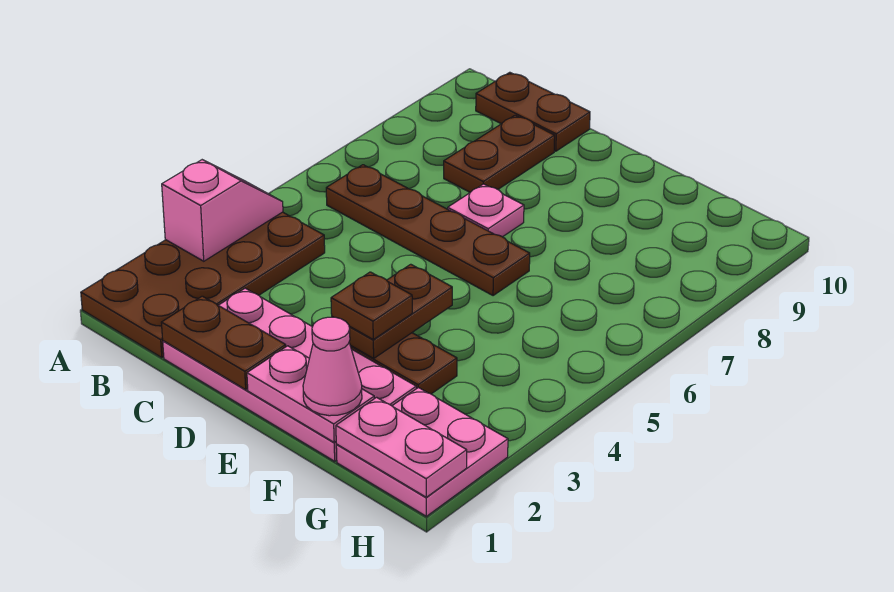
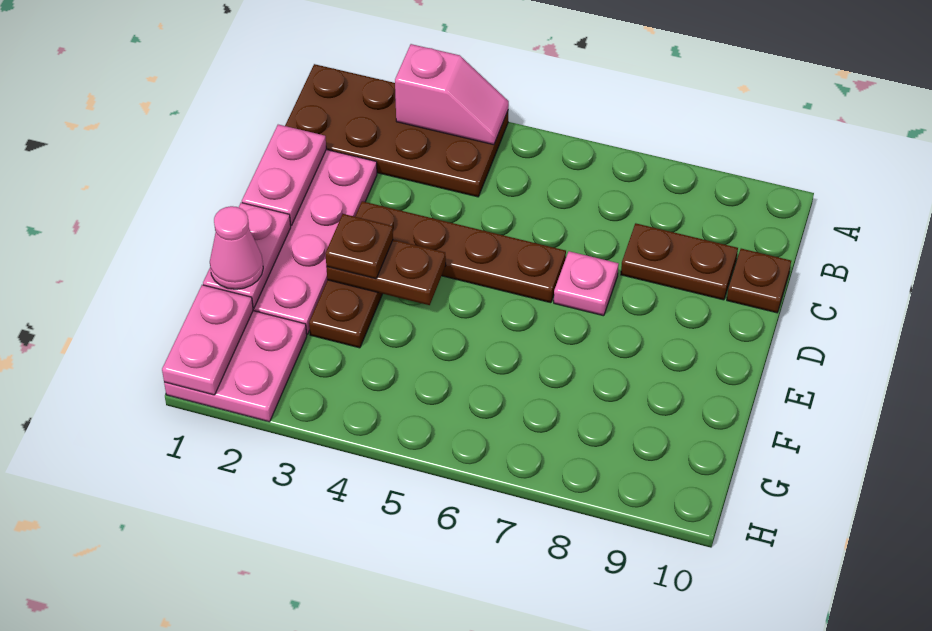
brown plate B6:E6 level 1 -> brown plate D3:D6 level 1
brown plate B10:C10 level 1 -> brown plate C10 level 1
brown plate C1:D1 level 2 -> pink plate C1:D1 level 2

